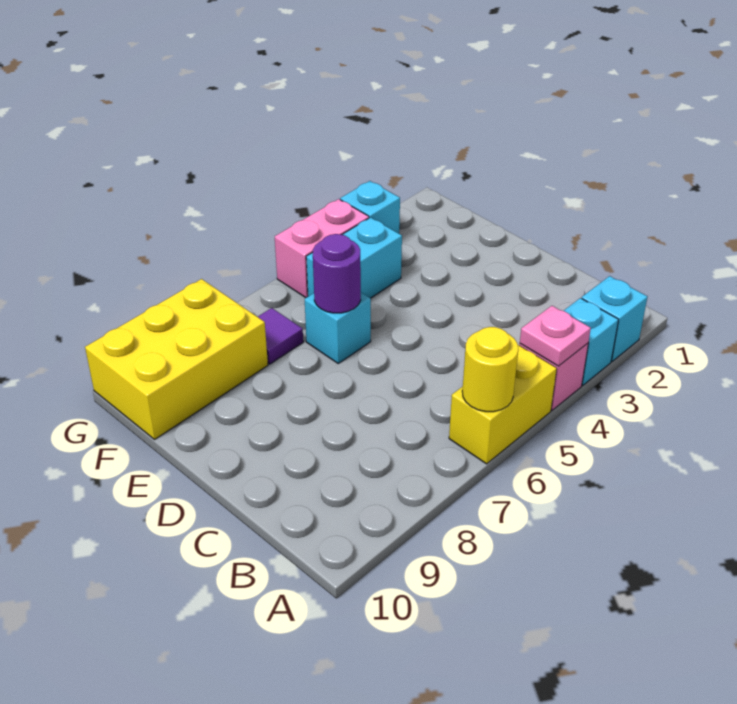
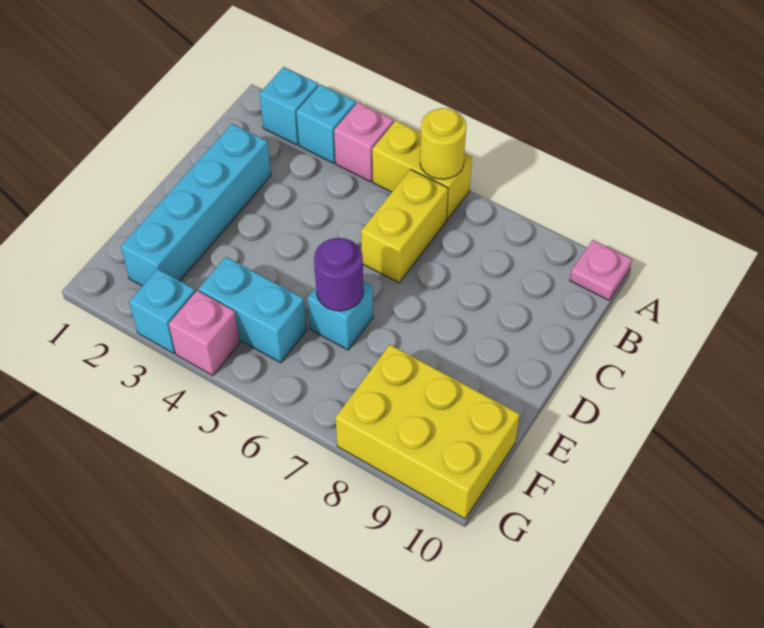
pink plate A4 level 2 -> pink plate A10 level 1
none -> yellow brick B6:C6 level 1
none -> cyan brick C2:F2 level 1
purple tile F7 level 1 -> none
pink brick G4:G5 level 1 -> pink brick G4 level 1

